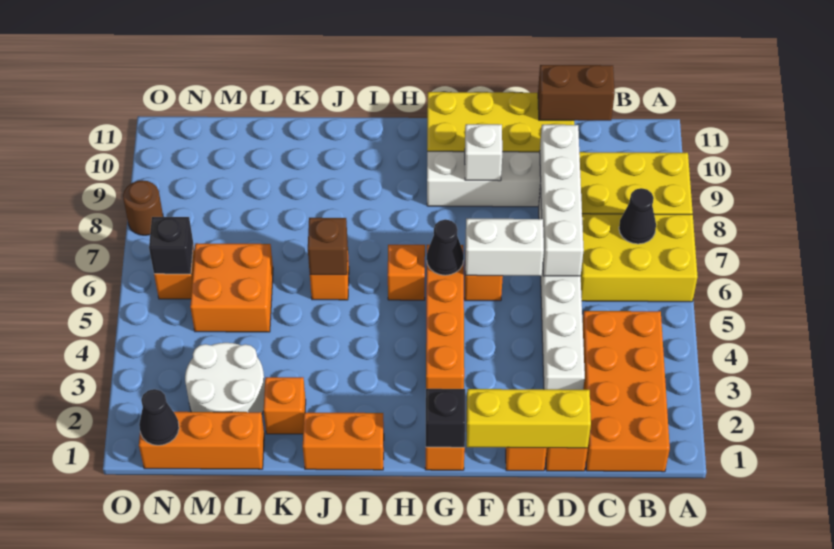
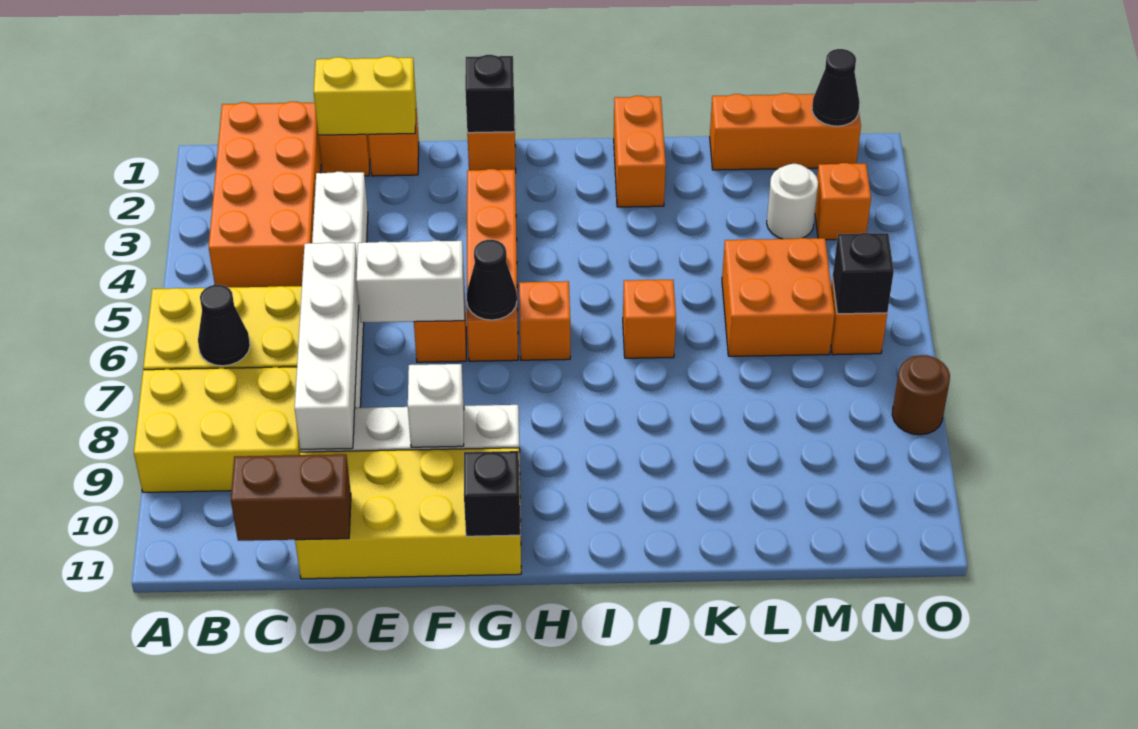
yellow brick D1:F1 level 2 -> yellow brick D1:E1 level 2
none -> black brick G11 level 2
orange brick I1:J1 level 1 -> orange brick J1:J2 level 1
brown brick J6 level 2 -> none
orange brick K2 level 1 -> orange brick N3 level 1
white round brick L2:M3 level 1 -> white round brick M3 level 1

